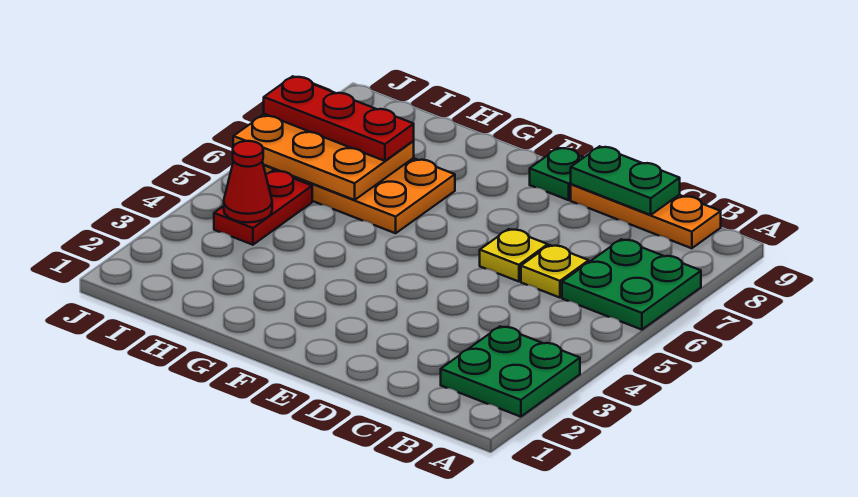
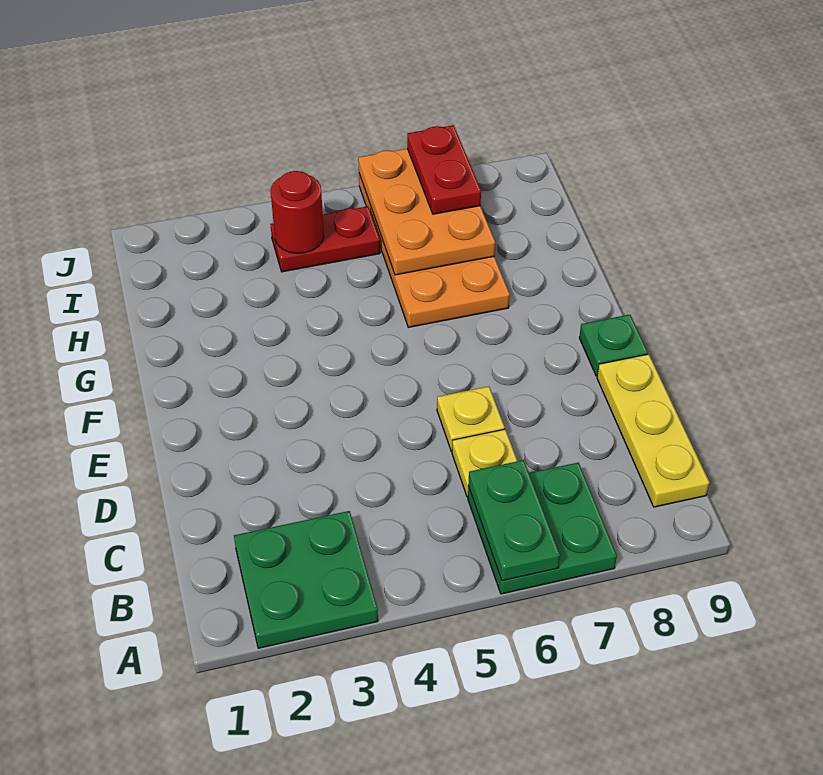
orange plate B9:D9 level 1 -> yellow plate B9:D9 level 1
green plate C9:D9 level 2 -> green plate A6:B6 level 2
red plate H7:J7 level 3 -> red plate I7:J7 level 3
red cone I4 level 2 -> red round brick I4 level 2

